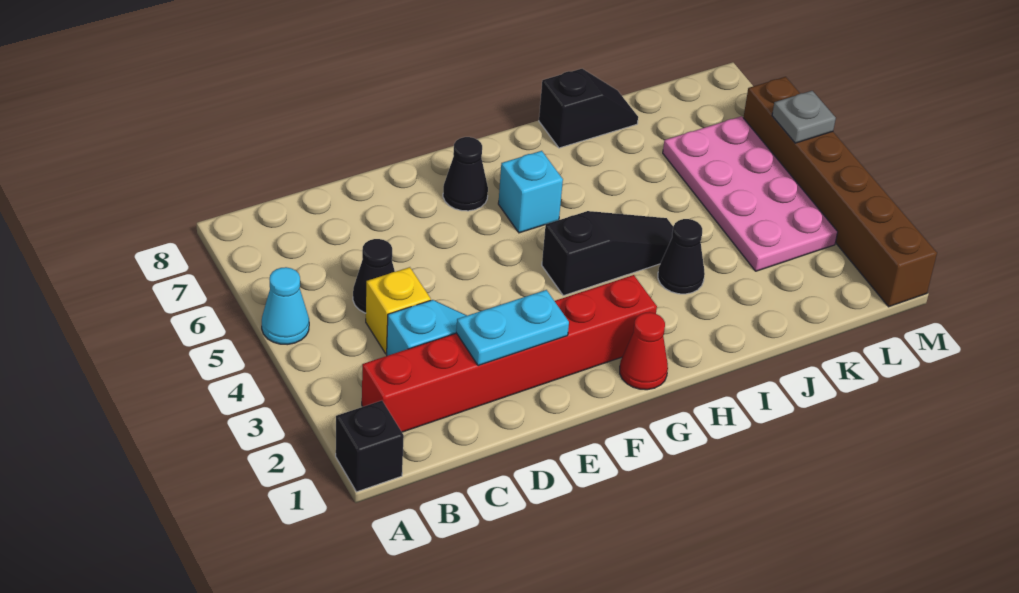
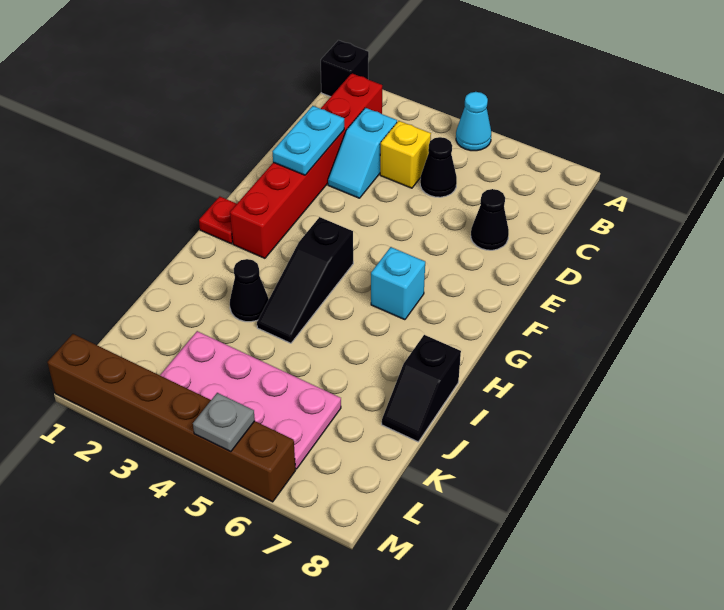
black cone F7 level 1 -> black cone D7 level 1
red cone G1 level 1 -> red plate G1 level 1

